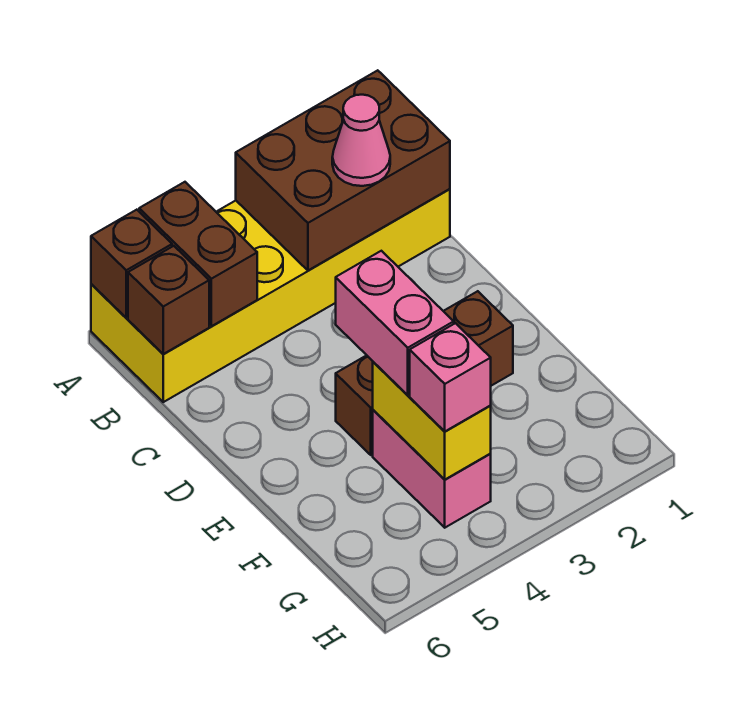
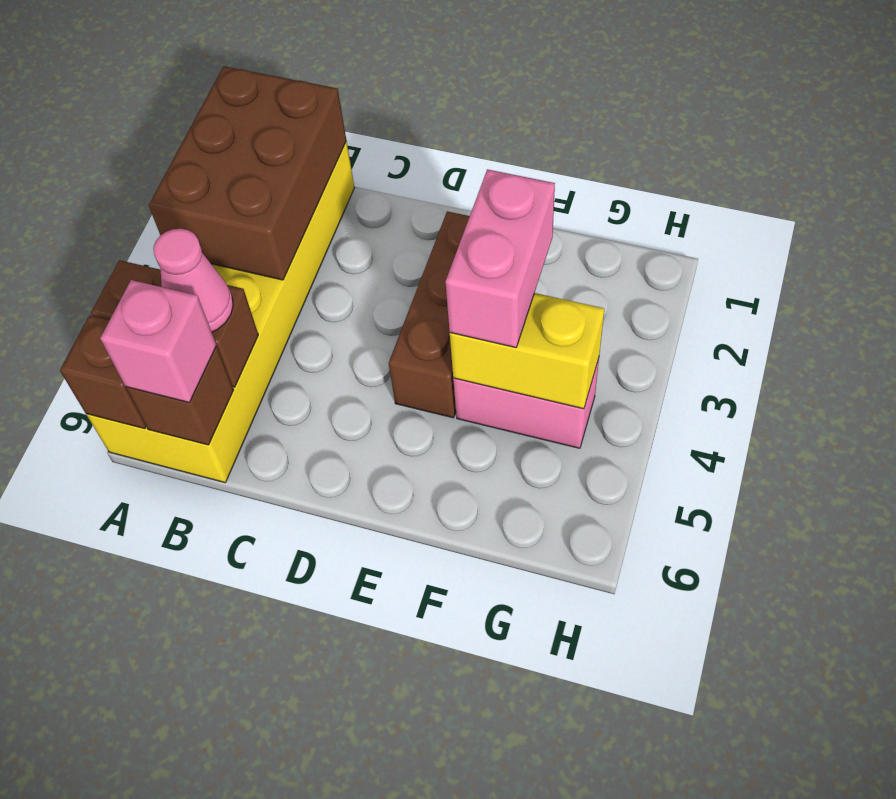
pink cone B2 level 3 -> pink cone B5 level 3
pink brick E4:F4 level 3 -> pink brick F3:F4 level 3
pink brick G4 level 3 -> pink brick B6 level 3

